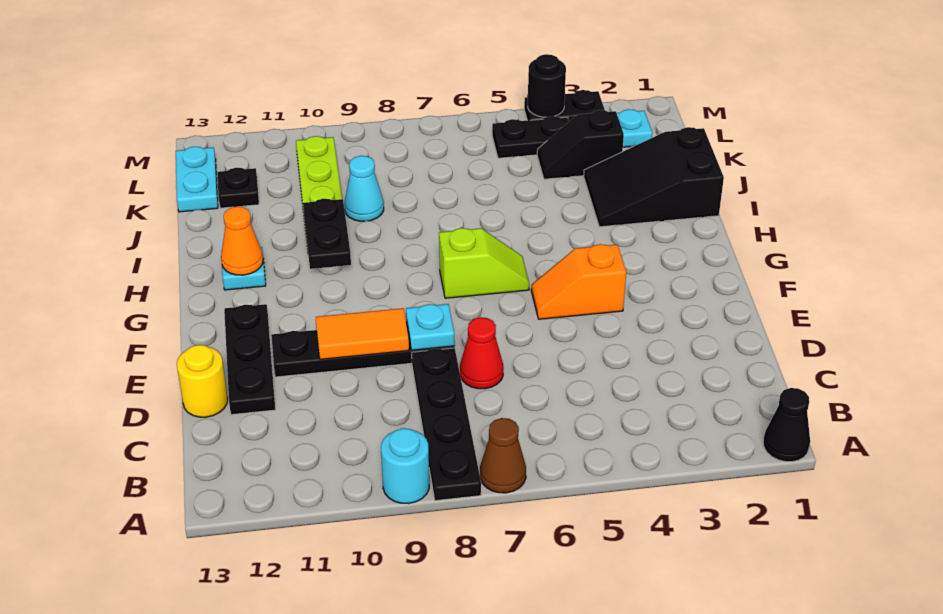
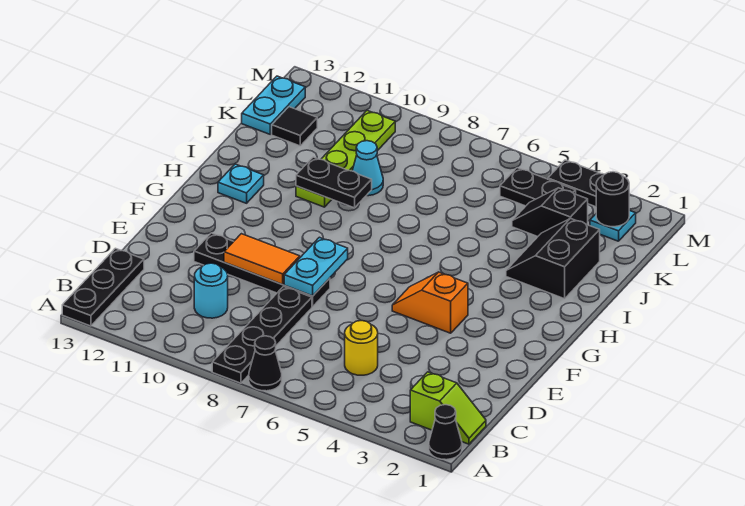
brown cone A7 level 1 -> black cone A7 level 1
cyan round brick A9 level 1 -> cyan round brick C10 level 1
red cone D7 level 1 -> none
black plate D12:F12 level 1 -> black plate A13:C13 level 1
yellow round brick D13 level 1 -> yellow round brick C5 level 1
cyan plate E8 level 2 -> cyan plate E8:F8 level 2
lime slope G6:G7 level 1 top 7 -> lime slope B1:B2 level 1 top 2
black plate H10:I10 level 2 -> black plate I9:I10 level 2
orange cone H12 level 2 -> none
black slope I1:J3 level 1 top 1 -> black slope I2:J3 level 1 top 2
black plate K12 level 1 -> black tile K12 level 1
black round brick M4 level 2 -> black round brick L2 level 2

